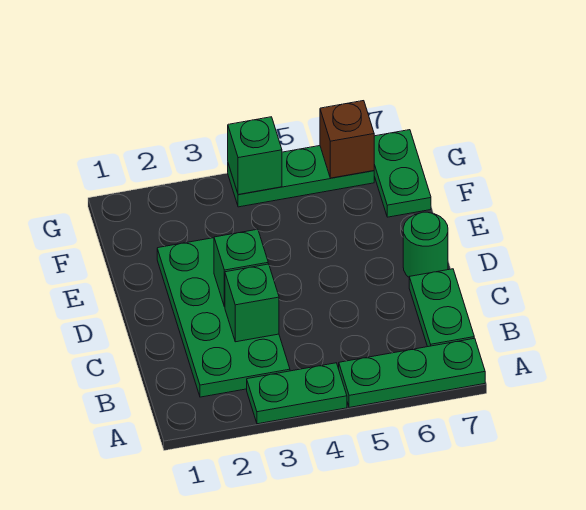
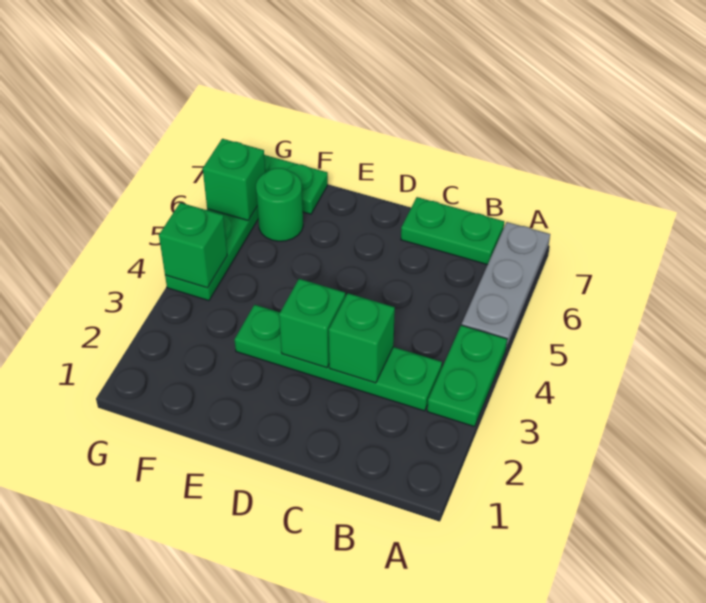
green plate A5:A7 level 1 -> grey plate A5:A7 level 1
green plate B2:E3 level 1 -> green plate B3:E3 level 1
green round brick D7 level 1 -> green round brick F6 level 1
brown brick G6 level 2 -> green brick G6 level 2

